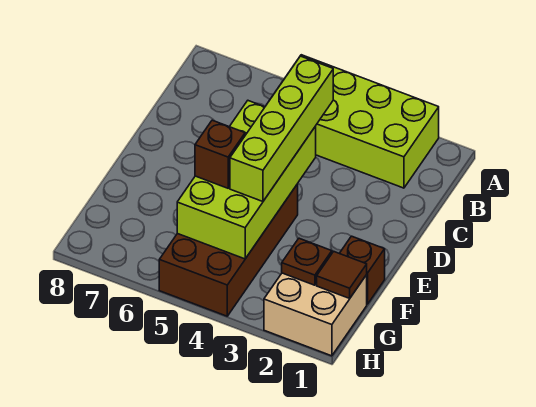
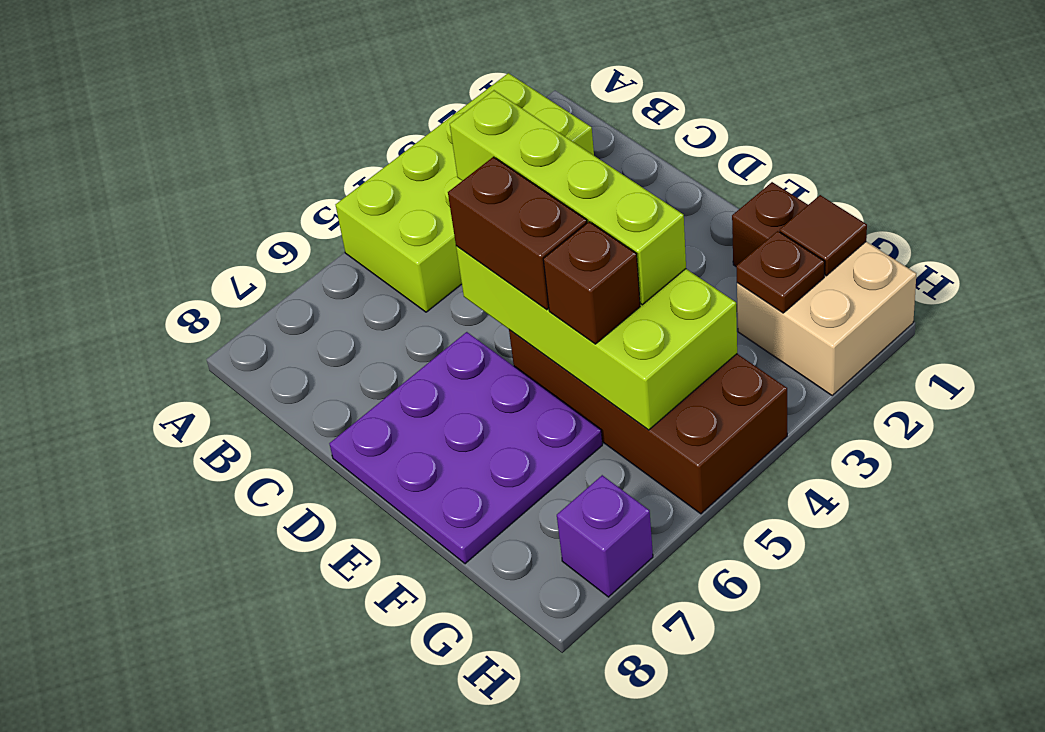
none -> brown brick D5:E5 level 3
none -> purple plate D6:F8 level 1
none -> purple brick H7 level 1

